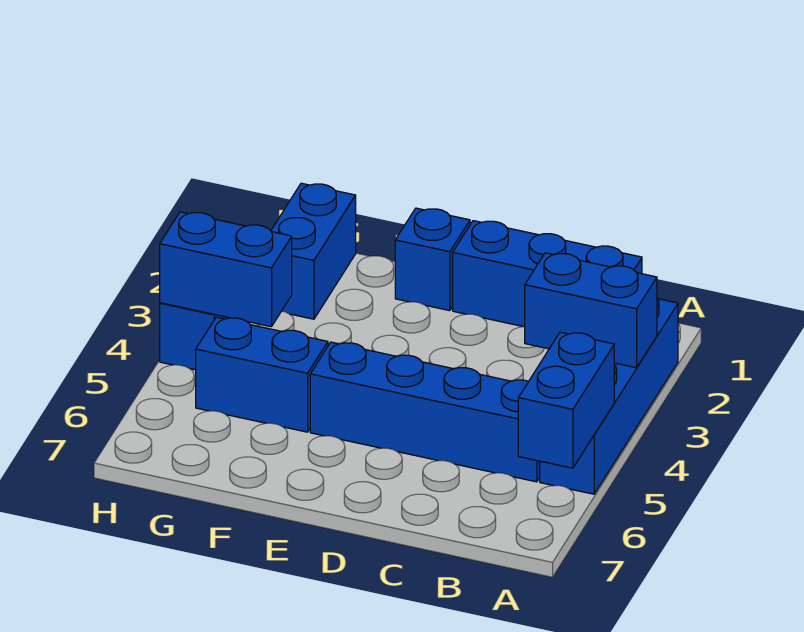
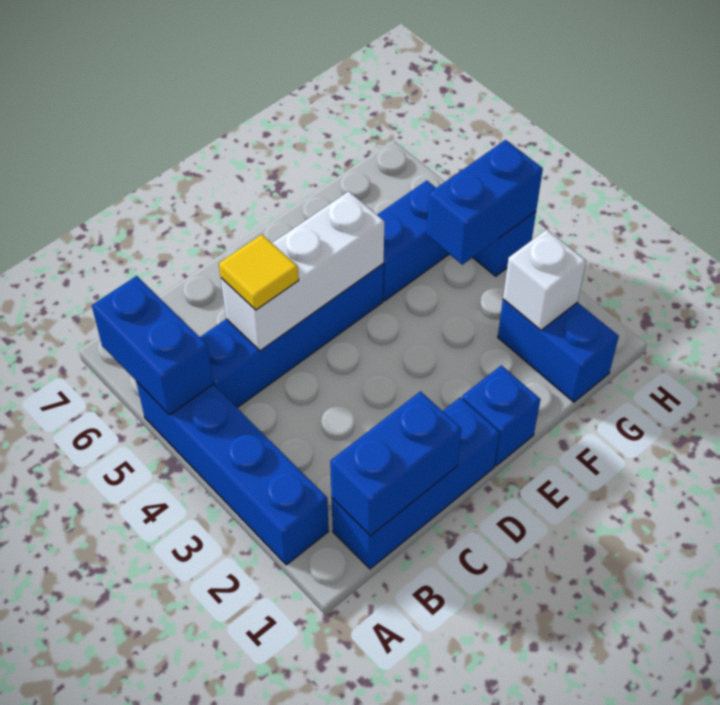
blue brick A3:B3 level 2 -> blue brick B1:C1 level 2
none -> white brick C5:E5 level 2
none -> yellow tile C5 level 3
none -> white brick G2 level 2

